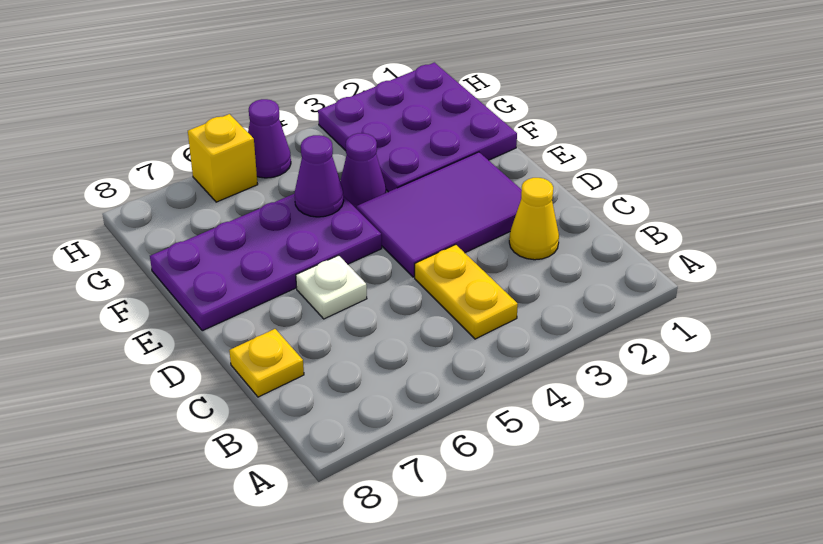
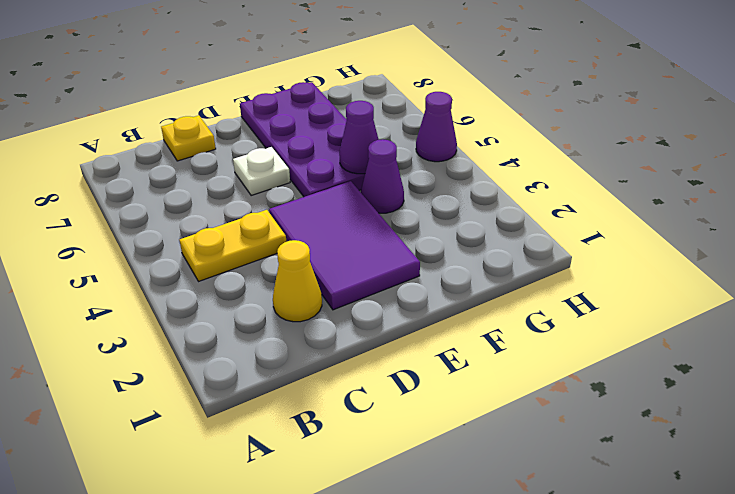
purple plate F1:H3 level 1 -> none
yellow brick H6 level 1 -> none

